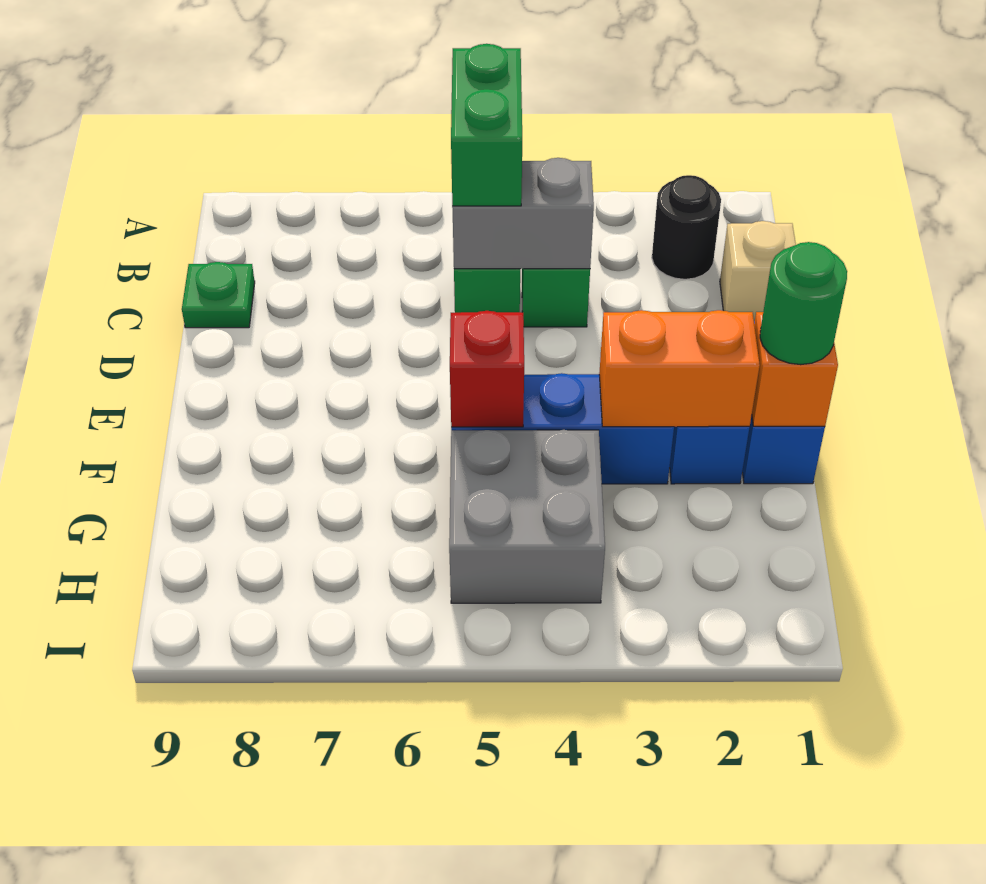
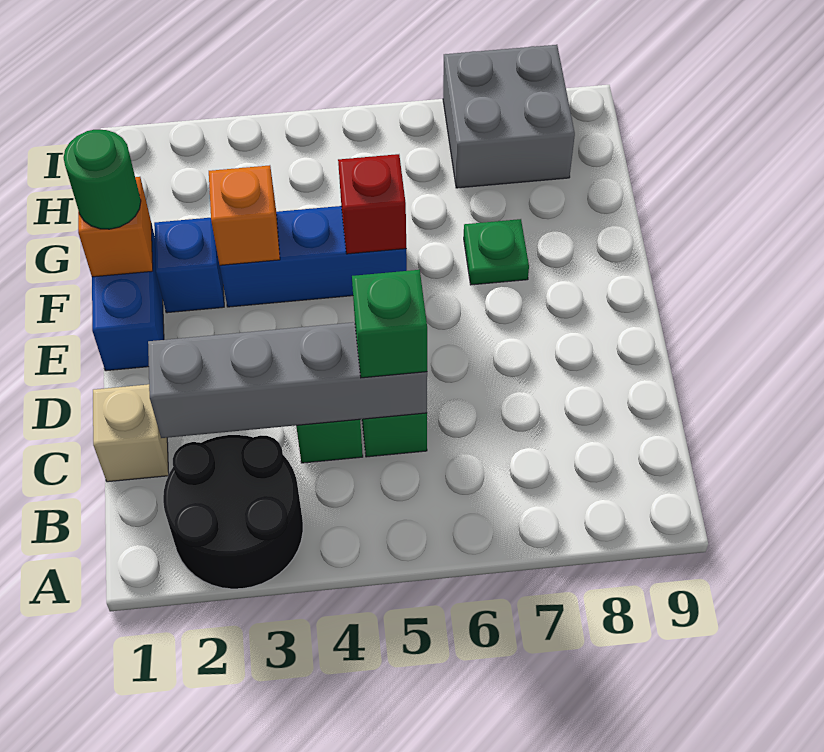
black round brick B2 level 1 -> black round brick A2:B3 level 1
green brick B5:C5 level 3 -> green brick C5 level 3
grey brick C4:C5 level 2 -> grey brick C2:C5 level 2
green plate C9 level 1 -> green plate F7 level 1
orange brick F2:F3 level 2 -> orange brick F3 level 2
grey brick G4:H5 level 1 -> grey brick H7:I8 level 1

